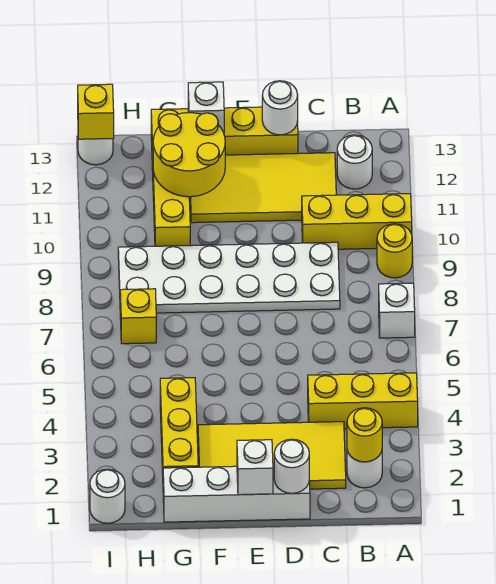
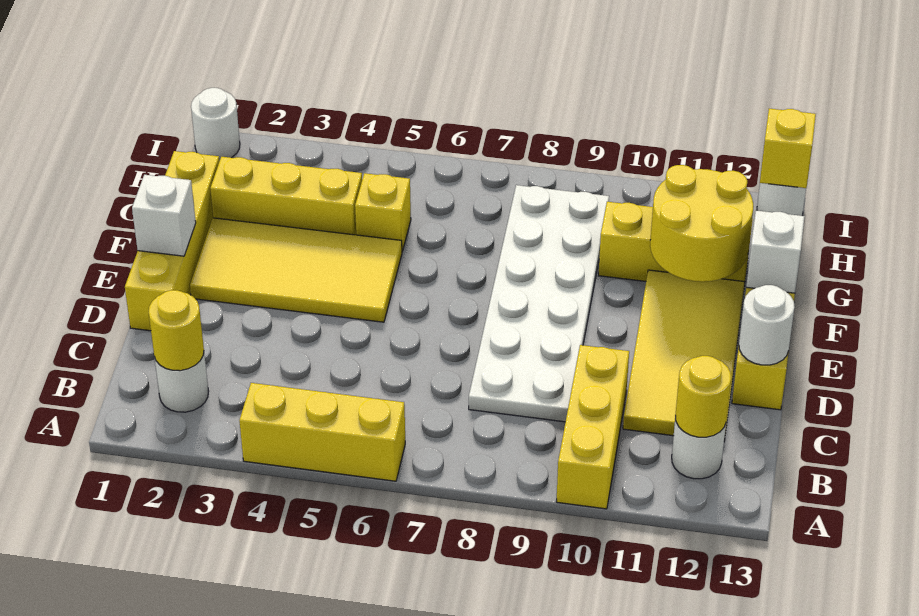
yellow brick A4:C4 level 1 -> yellow brick A4:A6 level 1
white brick A7 level 1 -> none
yellow round brick A9 level 1 -> yellow round brick B12 level 2
yellow tile C2:F3 level 1 -> yellow tile E2:F5 level 1
white brick D1:G1 level 1 -> yellow brick D1:G1 level 1
white round brick D1 level 2 -> none
yellow brick H7 level 1 -> yellow brick G5 level 1

